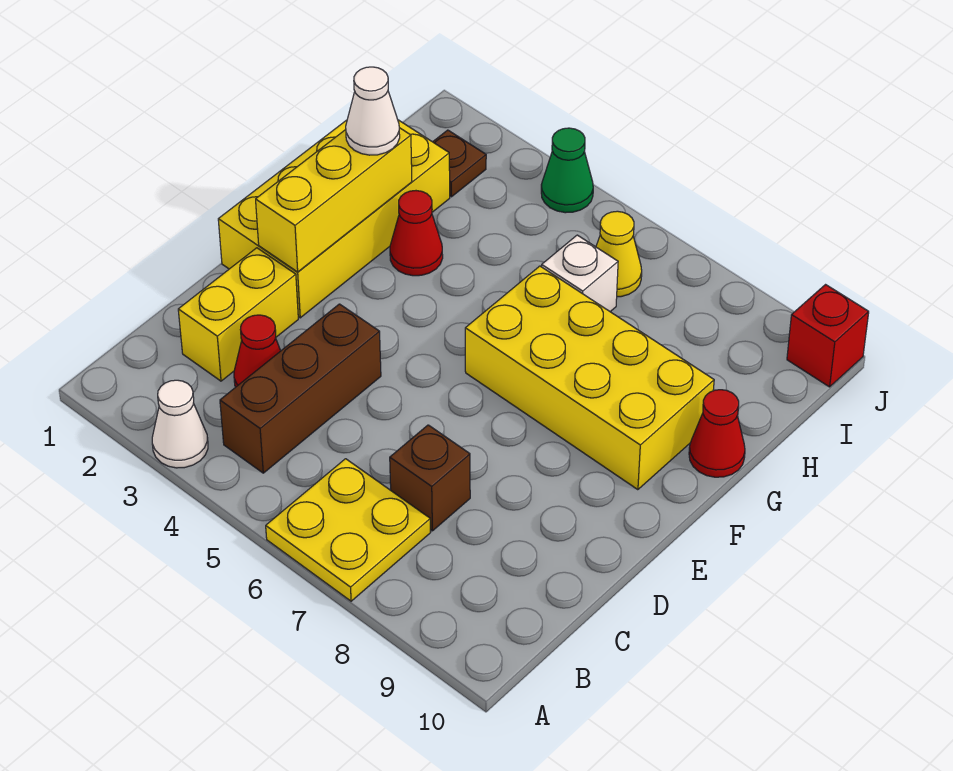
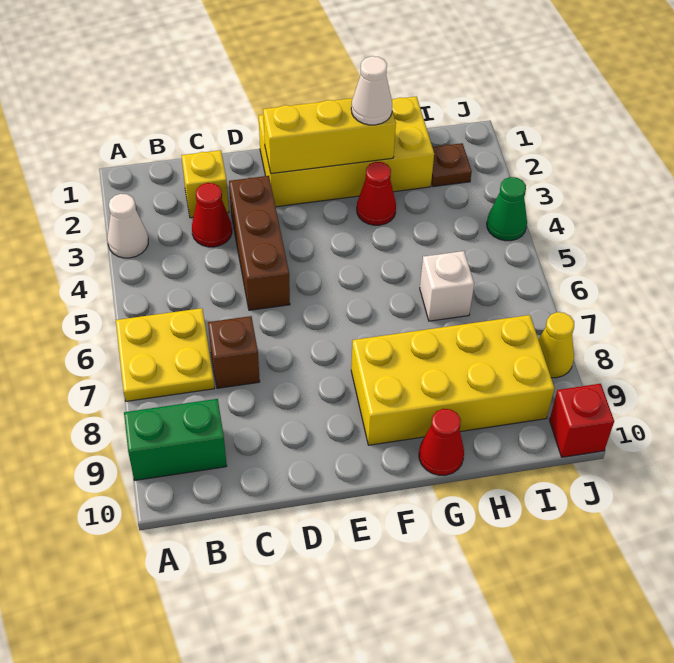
none -> green brick A9:B9 level 1
brown brick B4:D4 level 1 -> brown brick D3:D5 level 1
yellow brick C2:D2 level 1 -> yellow brick C2 level 1
yellow brick F6:G9 level 1 -> yellow brick F8:I9 level 1
yellow cone I6 level 1 -> yellow cone J8 level 1

